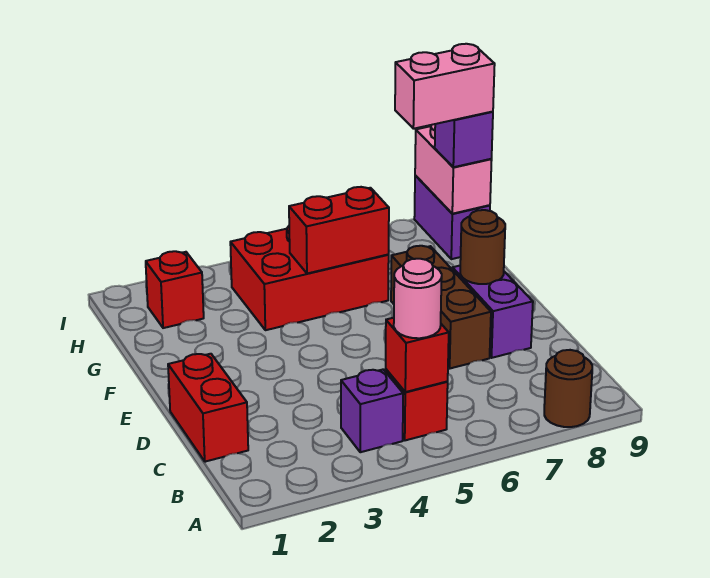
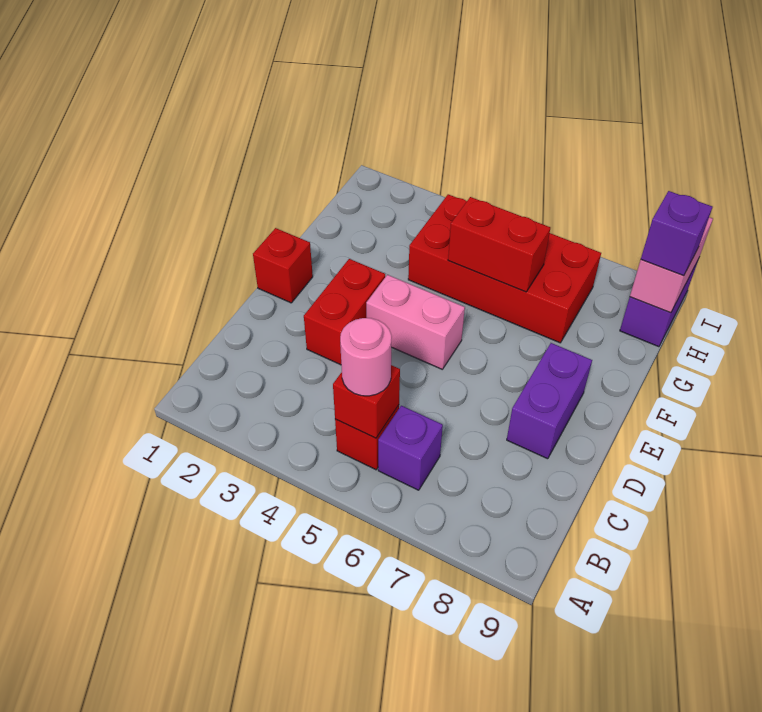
brown round brick A8 level 1 -> none
purple brick B4 level 1 -> purple brick B6 level 1
red brick C1:D1 level 1 -> red brick D3:E3 level 1
brown brick D7:F7 level 1 -> none
brown round brick E8 level 2 -> none
red brick G4:H6 level 1 -> red brick G4:H7 level 1
red brick H2 level 1 -> red brick E1 level 1
pink brick H8:H9 level 4 -> pink brick E4:E5 level 1

